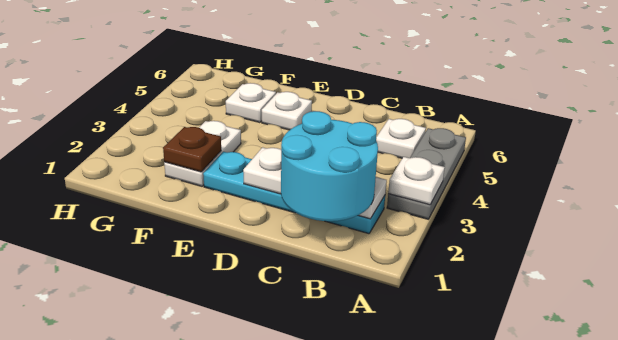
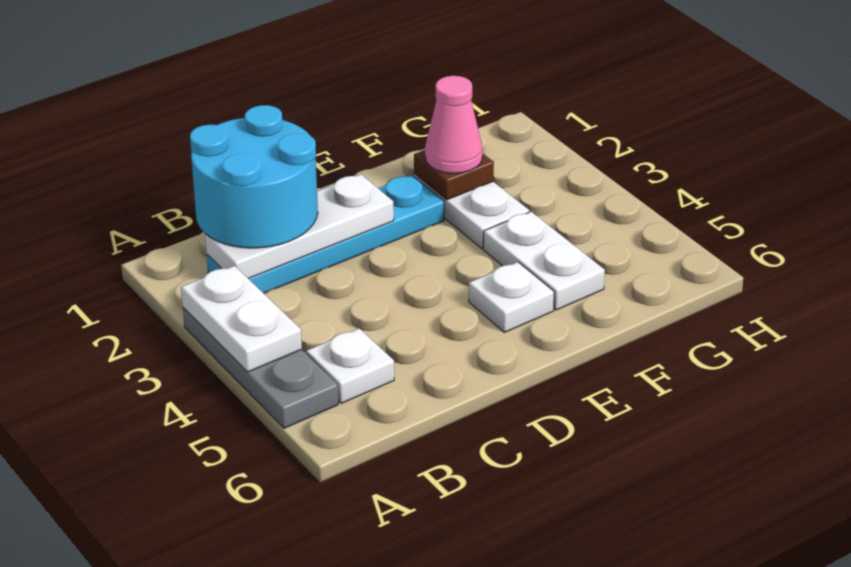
white plate A3 level 2 -> white plate A3:A4 level 2
none -> pink cone F2 level 3
white plate F5 level 1 -> white plate F4:F5 level 1

